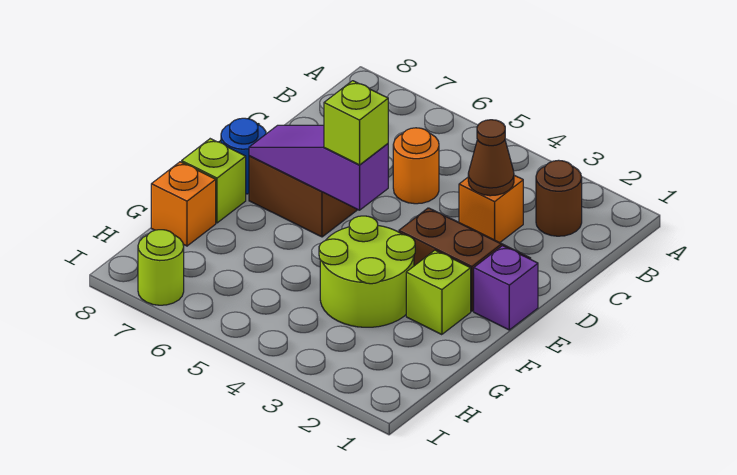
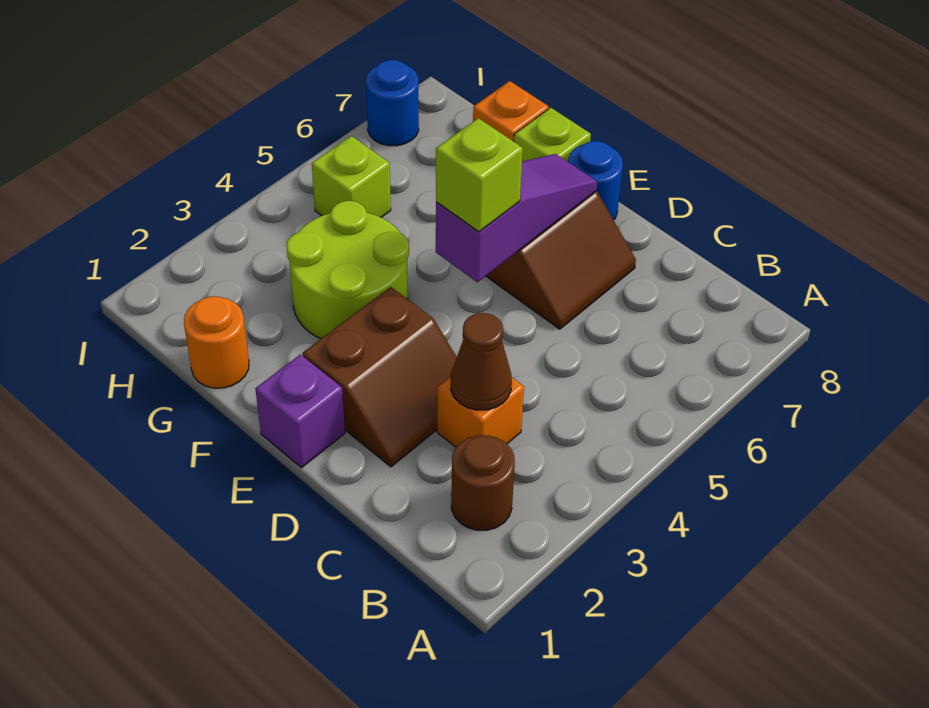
orange round brick C5 level 1 -> orange round brick G1 level 1
lime brick F2 level 1 -> lime brick H5 level 1
lime round brick I7 level 1 -> blue round brick I7 level 1

